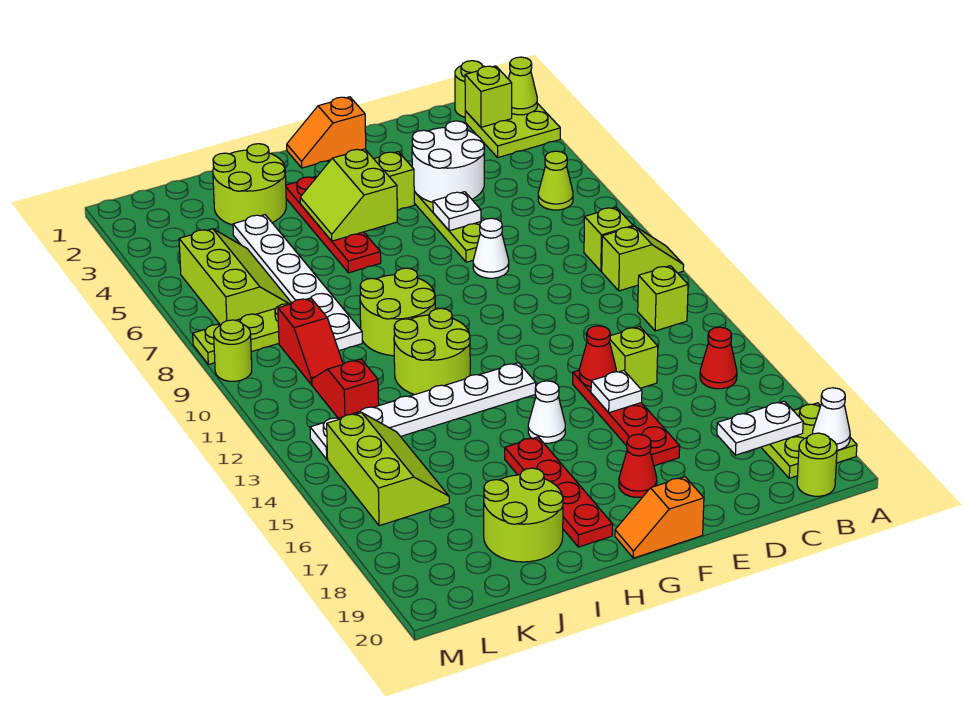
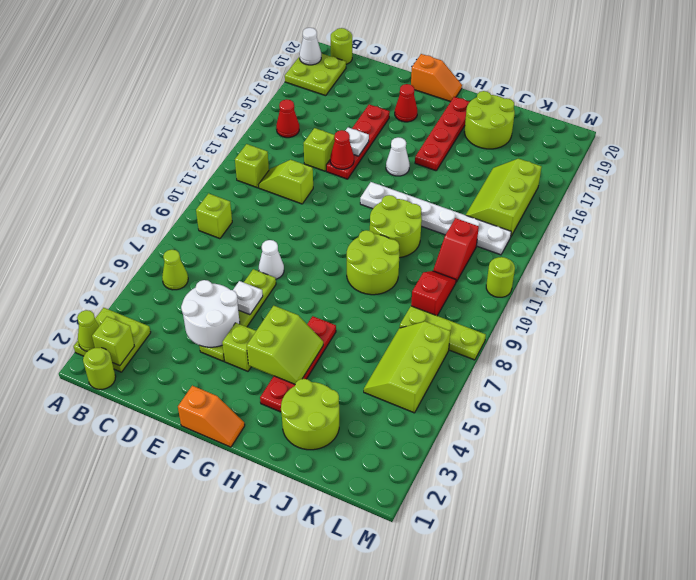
lime slope A10:B10 level 1 top B -> lime slope C12:D12 level 1 top D
white plate B18:C18 level 2 -> none
white plate J4:J9 level 1 -> none
lime round brick M9 level 1 -> lime round brick M11 level 1

